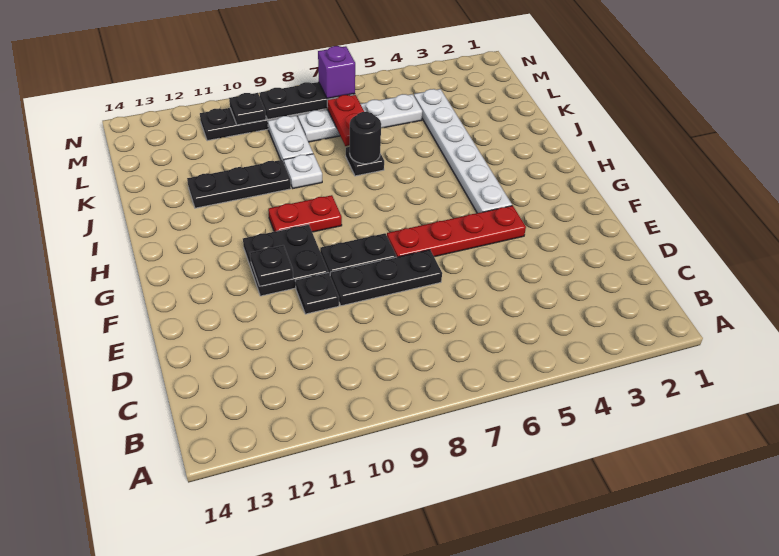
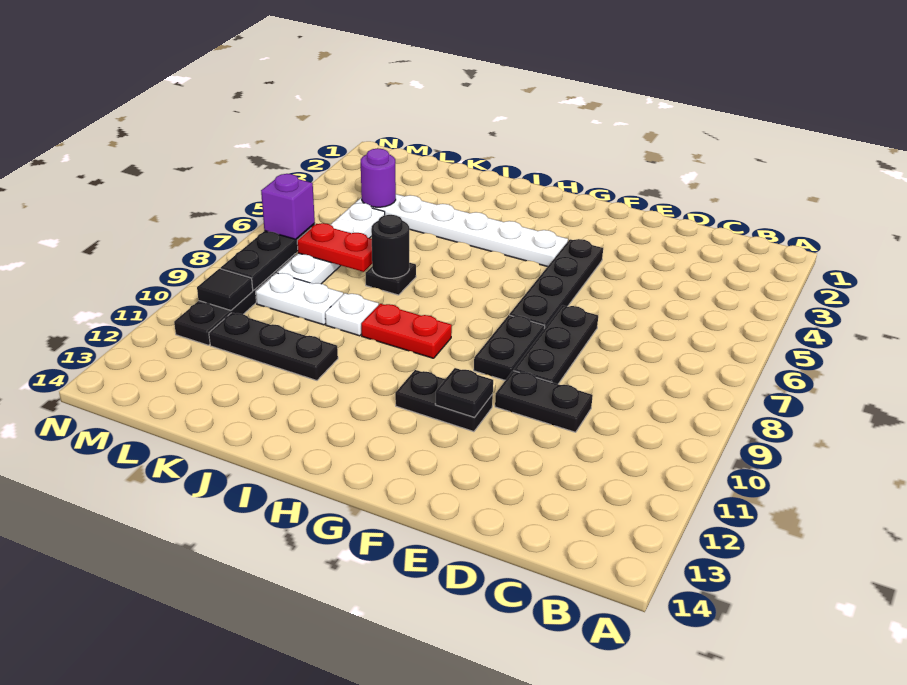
black plate E10 level 1 -> black plate D10:E10 level 1
red plate F4:F7 level 1 -> black plate F4:F7 level 1
black plate F10:G11 level 1 -> black plate F11:G11 level 1
red plate H9:H10 level 1 -> red plate H9:I9 level 1
black plate J10:J12 level 1 -> black plate J11:L11 level 1
none -> purple round brick L4 level 2
black plate M10 level 2 -> black tile M10 level 2

